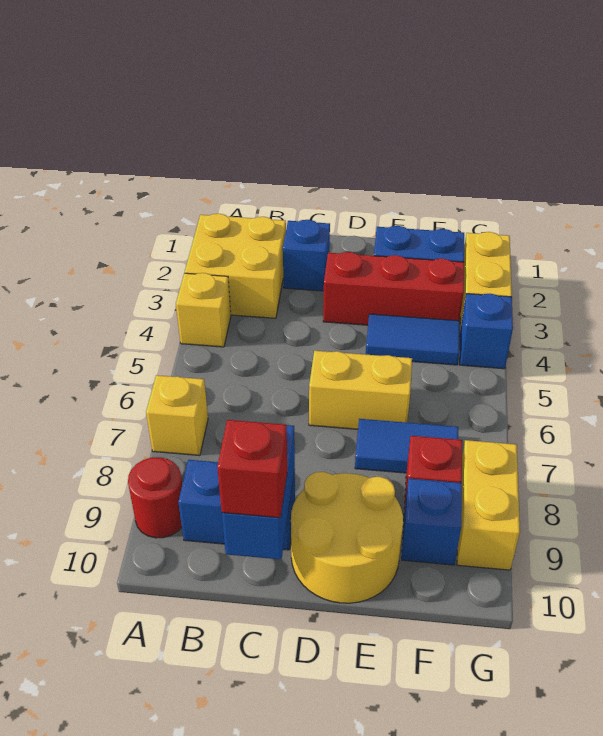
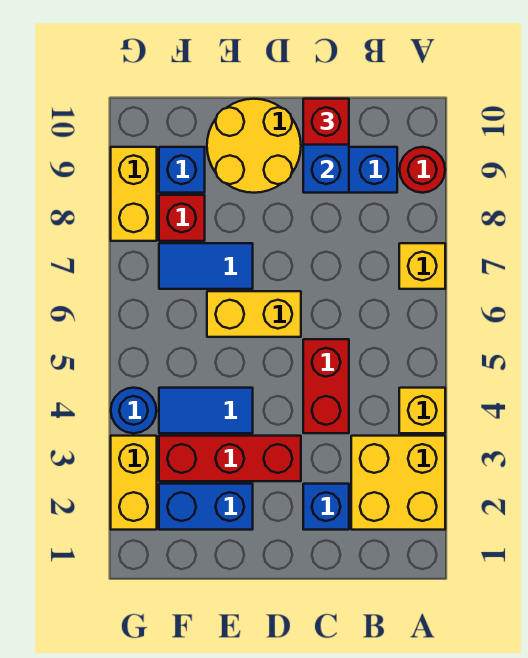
none -> red brick C4:C5 level 1
blue brick G4 level 1 -> blue round brick G4 level 1

